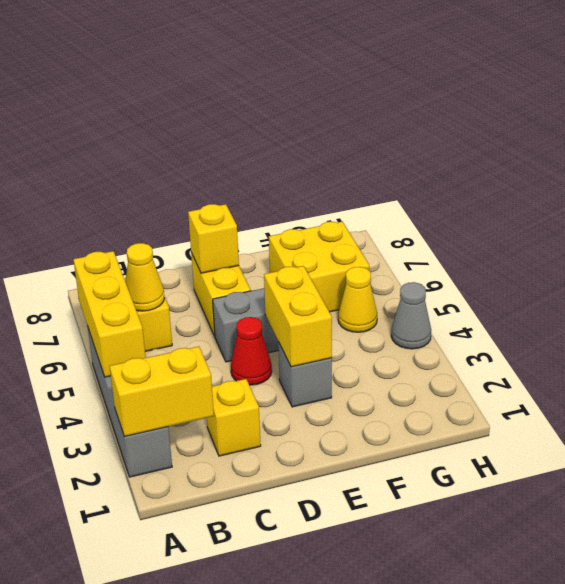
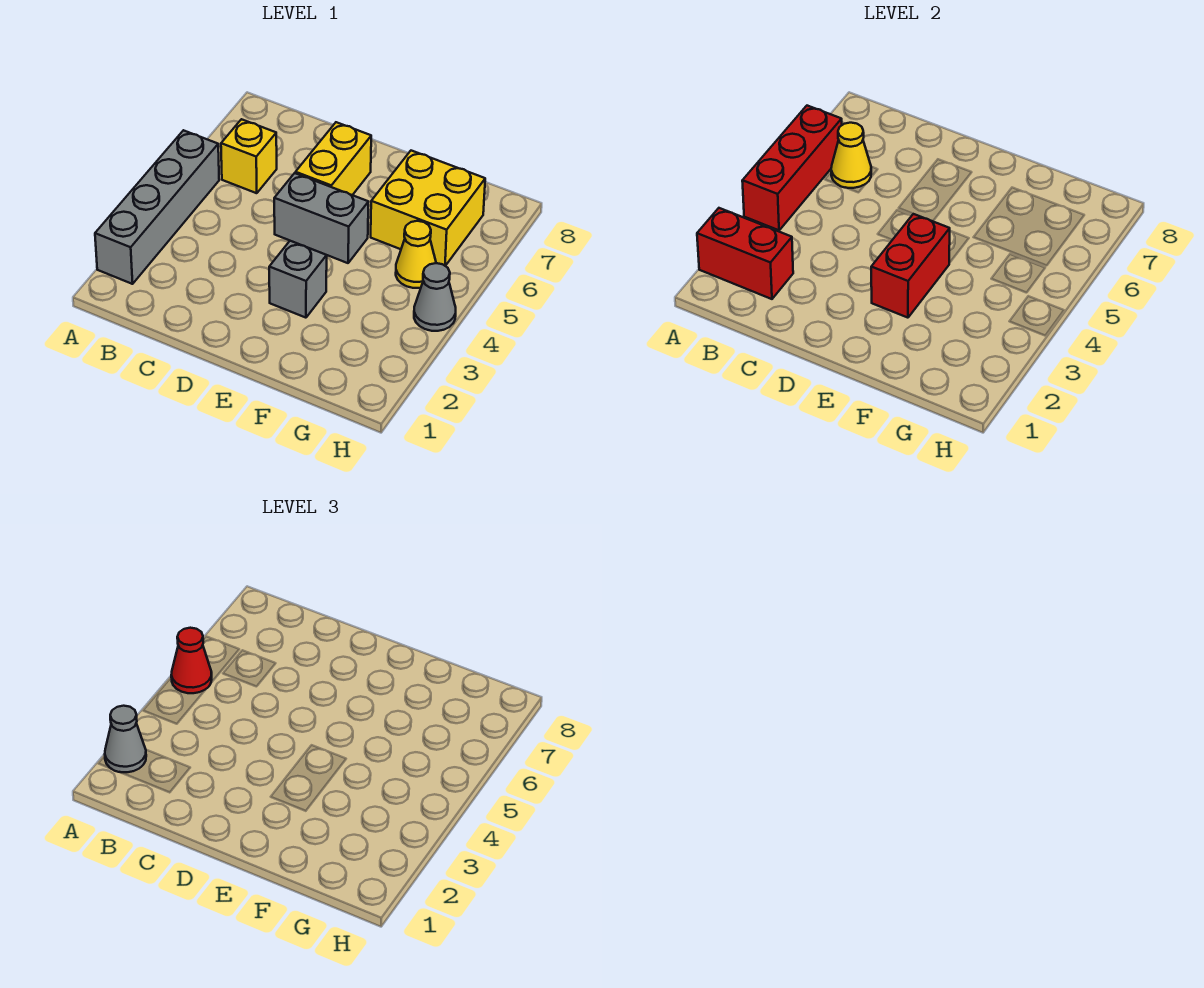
yellow brick A2:B2 level 2 -> red brick A2:B2 level 2
none -> grey cone A2 level 3
yellow brick A4:A6 level 2 -> red brick A4:A6 level 2
yellow brick C2 level 1 -> none
red cone D4 level 1 -> red cone A5 level 3
yellow brick D7 level 2 -> none
yellow brick E3:E4 level 2 -> red brick E3:E4 level 2

